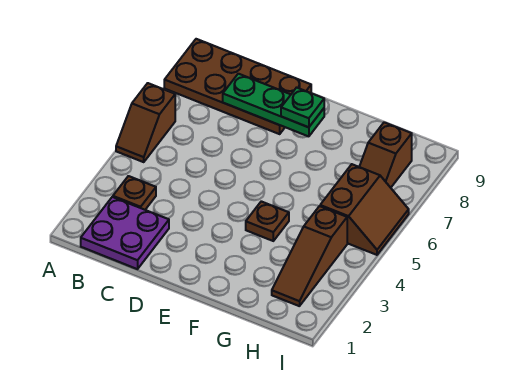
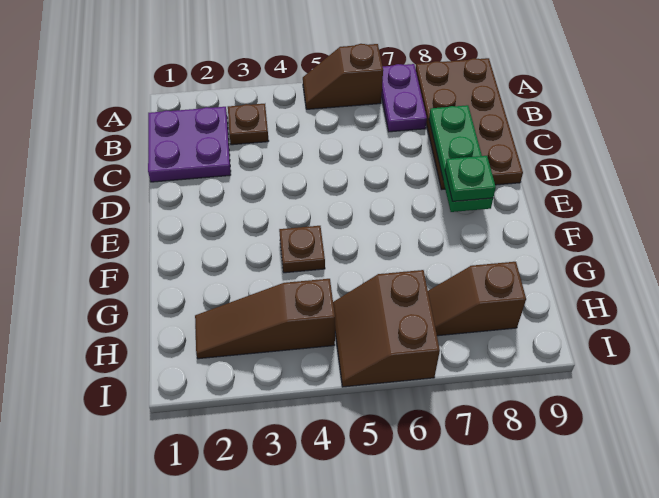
none -> purple plate A7:B7 level 1
brown slope H5:I6 level 1 top H -> brown slope H5:I6 level 1 top 6

